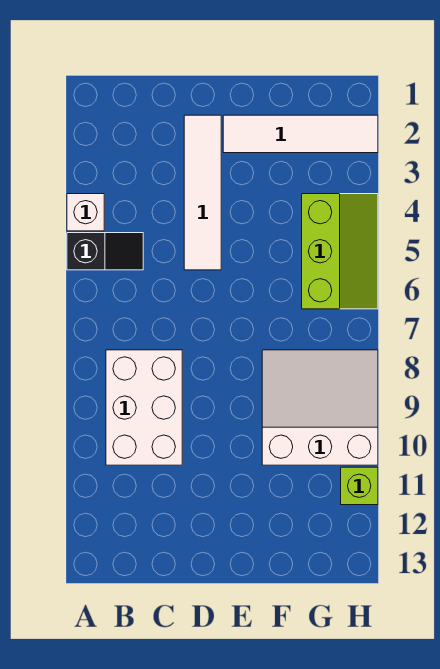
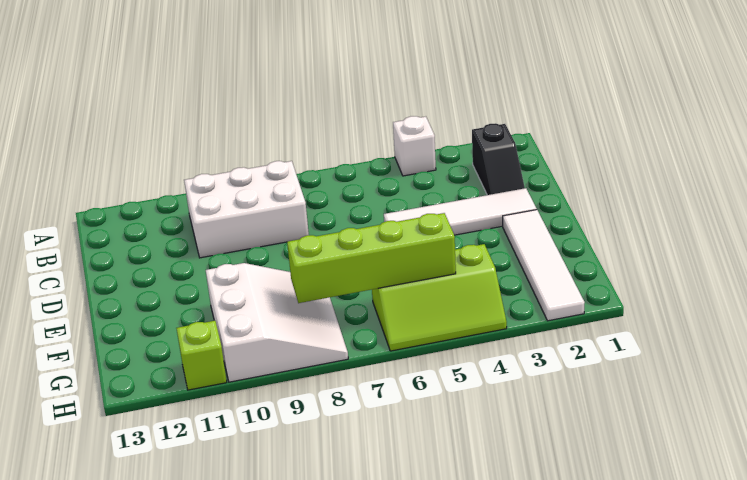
black slope A5:B5 level 1 top A -> black slope B2:C2 level 1 top B
none -> lime brick G5:G8 level 2

